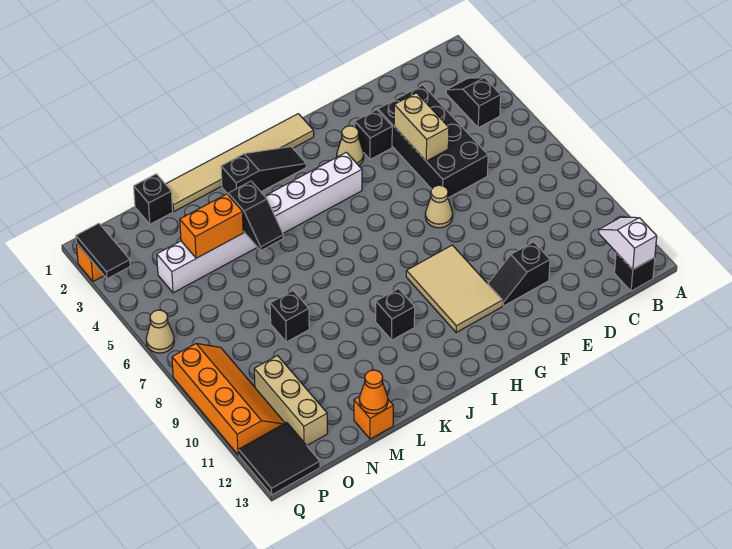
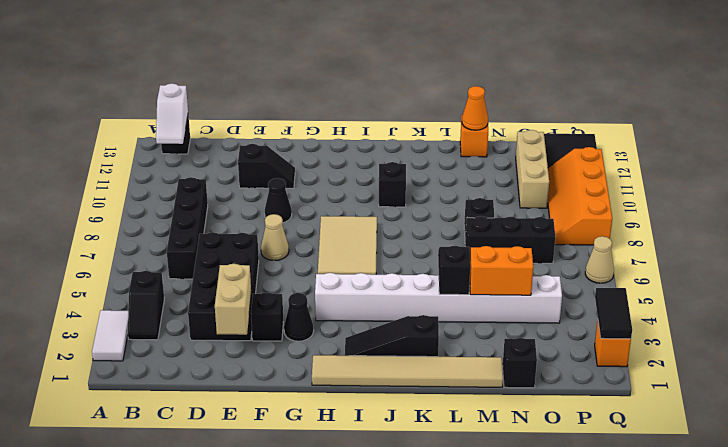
none -> white tile A2:A3 level 1
none -> black brick C6:C9 level 1
tan brick E4:E5 level 2 -> tan brick E2:E3 level 2
none -> black cone F9 level 1
tan cone G3 level 1 -> black cone G3 level 1
tan tile G9:H11 level 1 -> tan tile H6:I8 level 1
none -> black brick M7:O7 level 1

